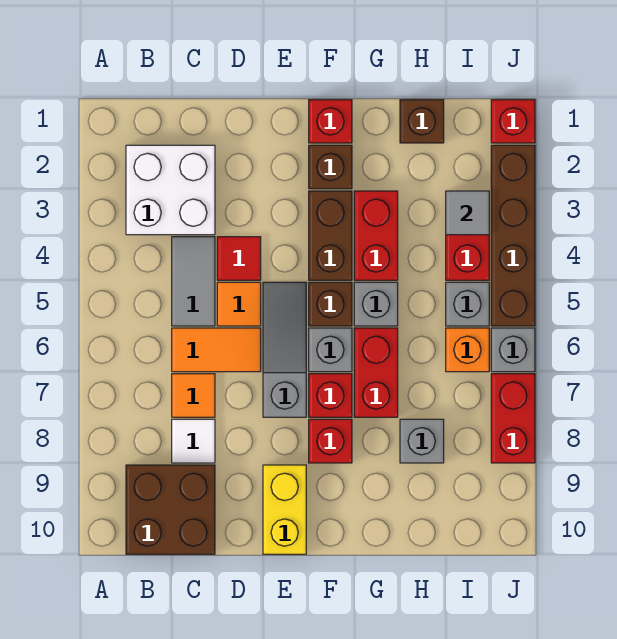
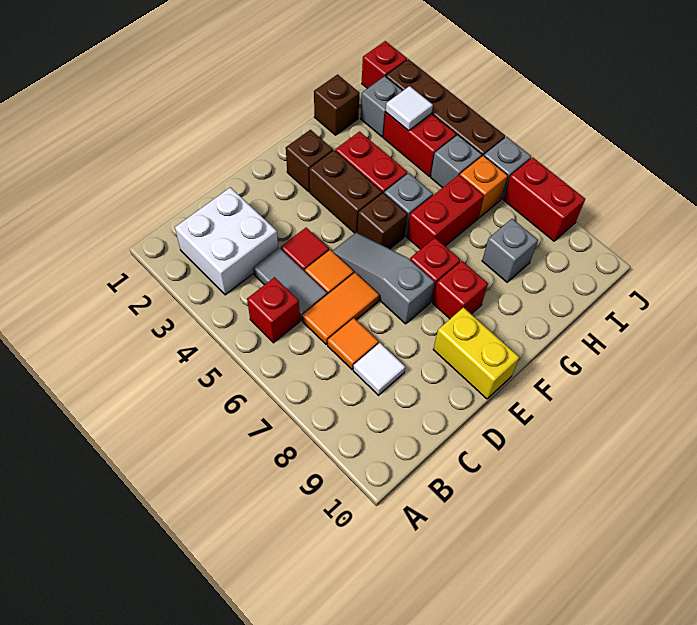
brown brick B9:C10 level 1 -> none
red brick F1 level 1 -> red brick B5 level 1
grey brick F6 level 1 -> grey brick I2 level 1
red brick G6:G7 level 1 -> red brick G6:H6 level 1
grey tile I3 level 2 -> white tile I3 level 2

